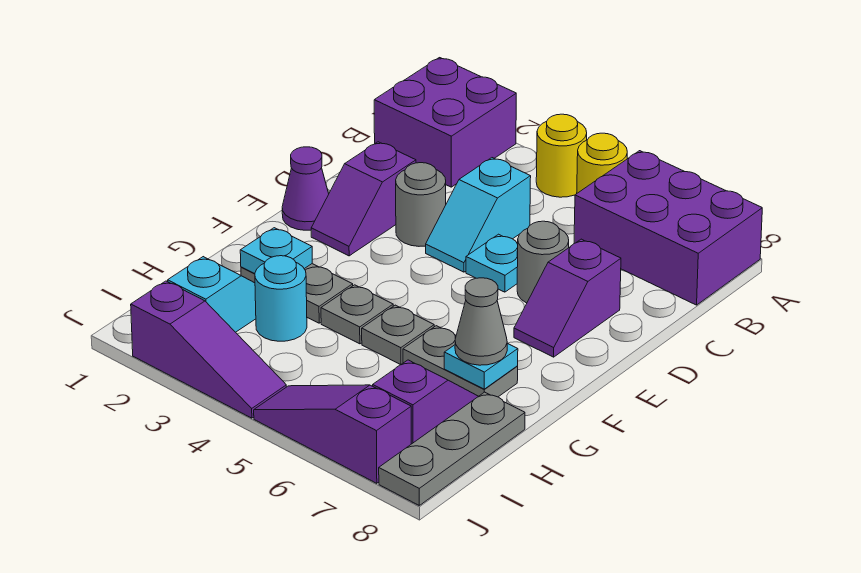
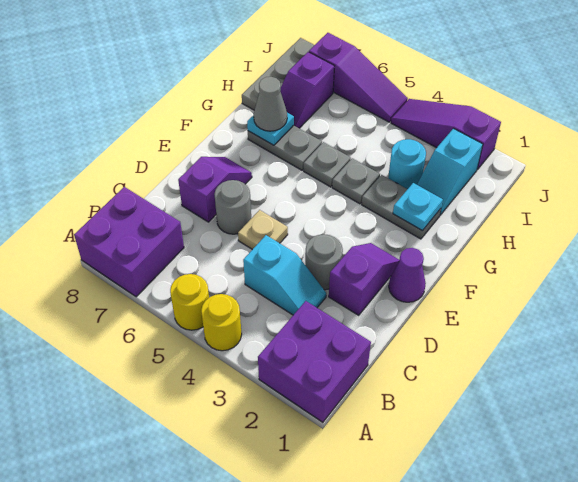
purple brick A6:B8 level 1 -> purple brick A7:B8 level 1
cyan slope C4:D4 level 1 top C -> cyan slope C3:C4 level 1 top 4
cyan plate D5 level 1 -> tan plate D5 level 1

